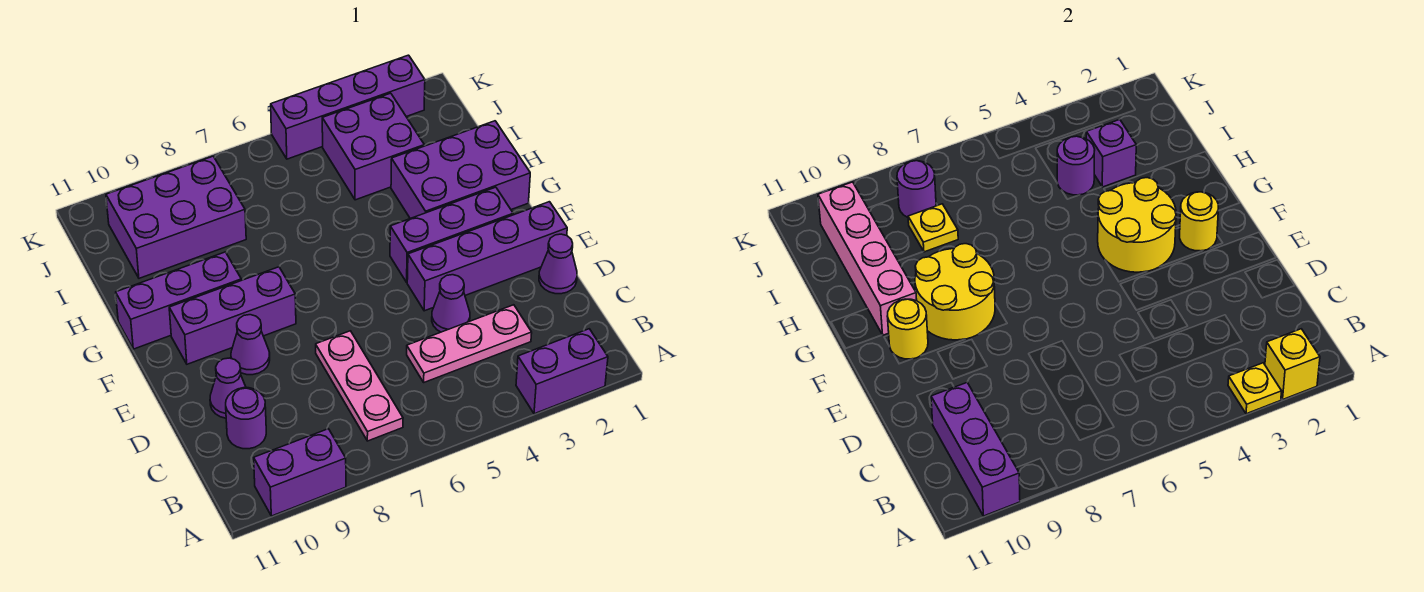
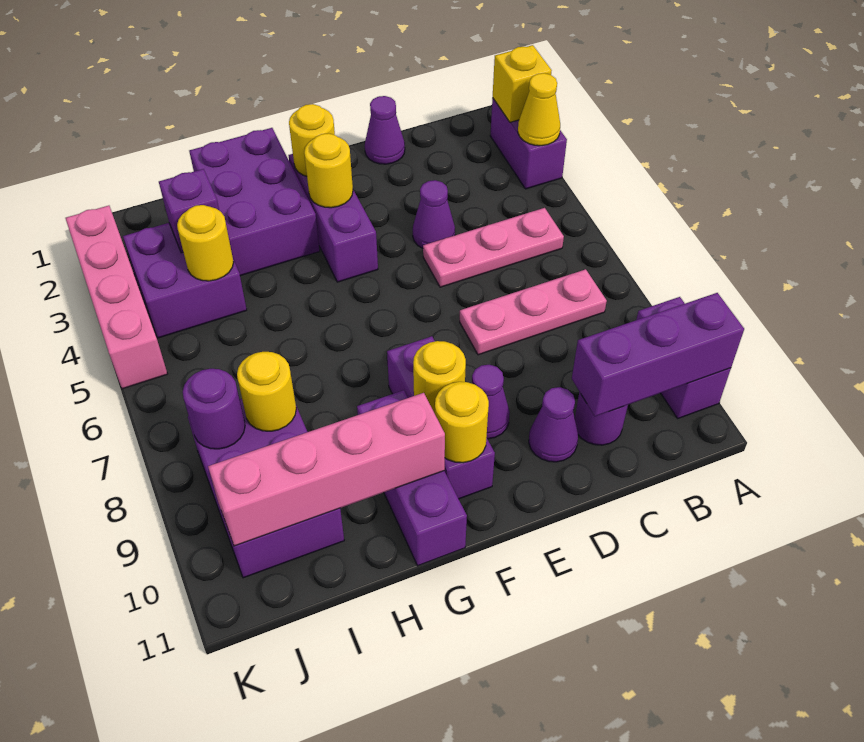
yellow plate A3 level 2 -> yellow cone A3 level 2
pink plate C3:C5 level 1 -> pink plate B5:D5 level 1
purple brick E1:E4 level 1 -> none
yellow round brick F3:G4 level 2 -> yellow round brick F3 level 2
yellow round brick F8:G9 level 2 -> yellow round brick F9 level 2
purple round brick I4 level 2 -> yellow round brick I4 level 2
yellow plate I8 level 2 -> yellow round brick I8 level 2
purple brick K2:K5 level 1 -> pink brick K2:K5 level 1

